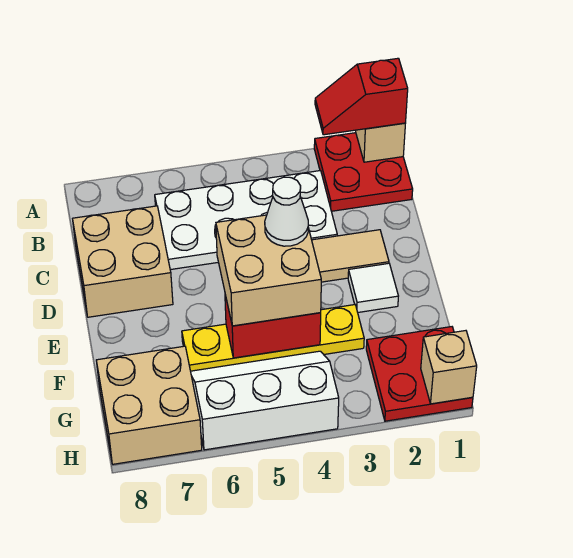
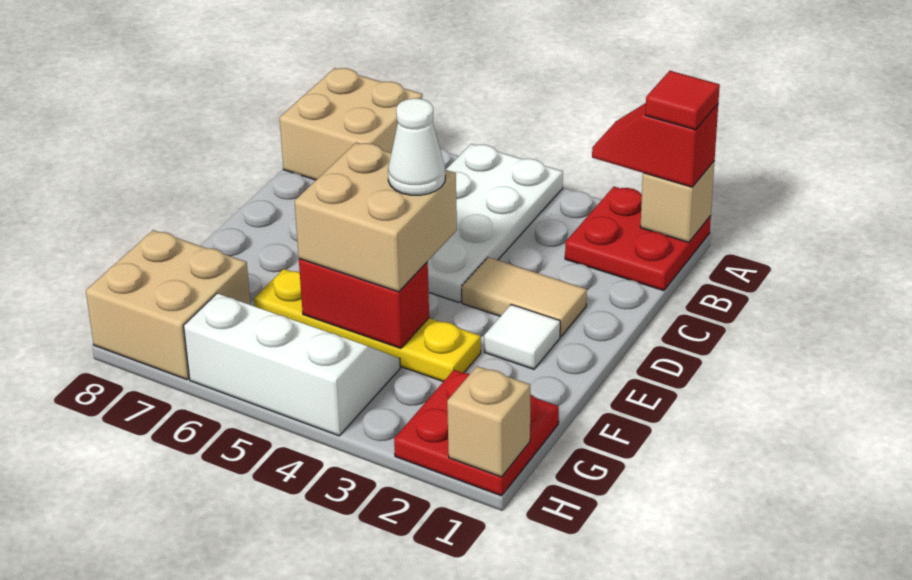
none -> red tile A1 level 4
white plate B3:C6 level 1 -> white plate A4:D5 level 1
tan brick C7:D8 level 1 -> tan brick A7:B8 level 1

